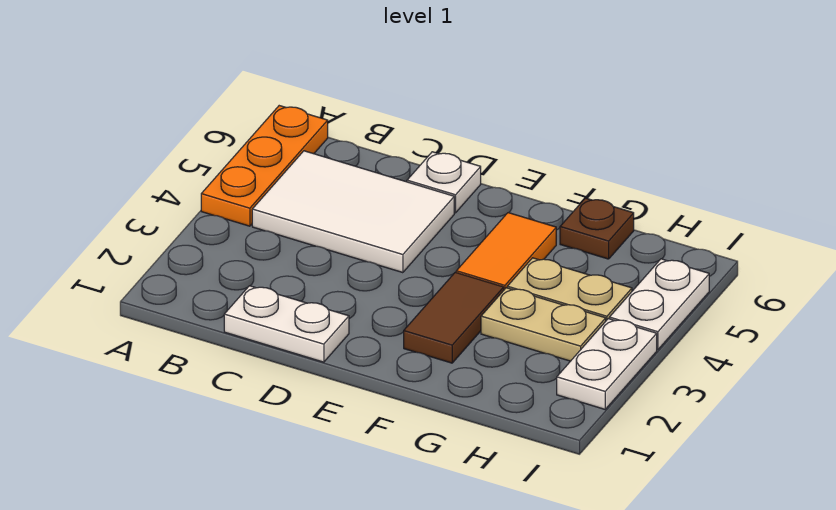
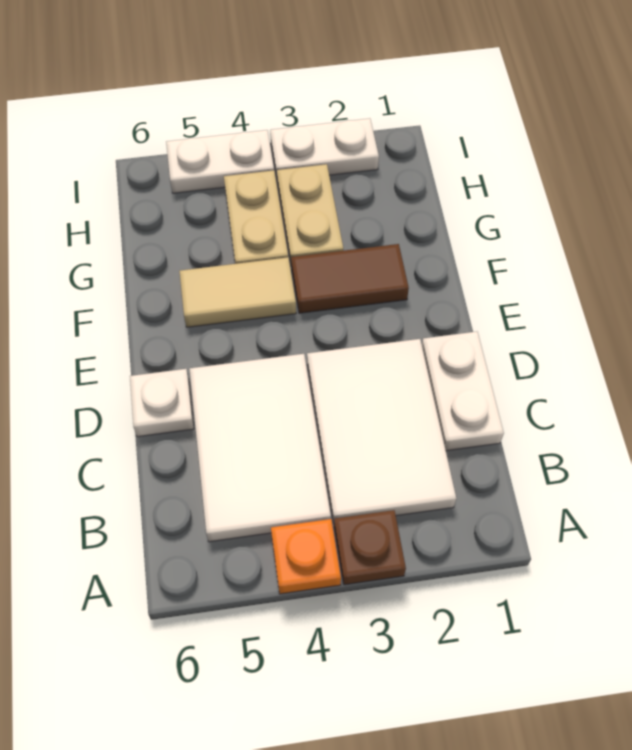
orange plate A4:A6 level 1 -> orange plate A4 level 1
none -> white tile B2:D3 level 1
orange tile F4:F5 level 1 -> tan tile F4:F5 level 1
brown plate G6 level 1 -> brown plate A3 level 1

